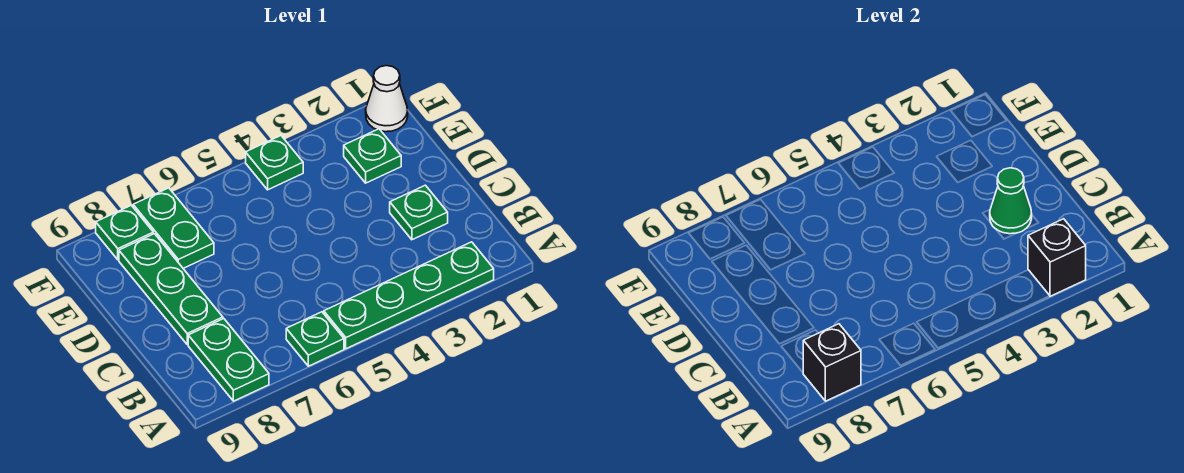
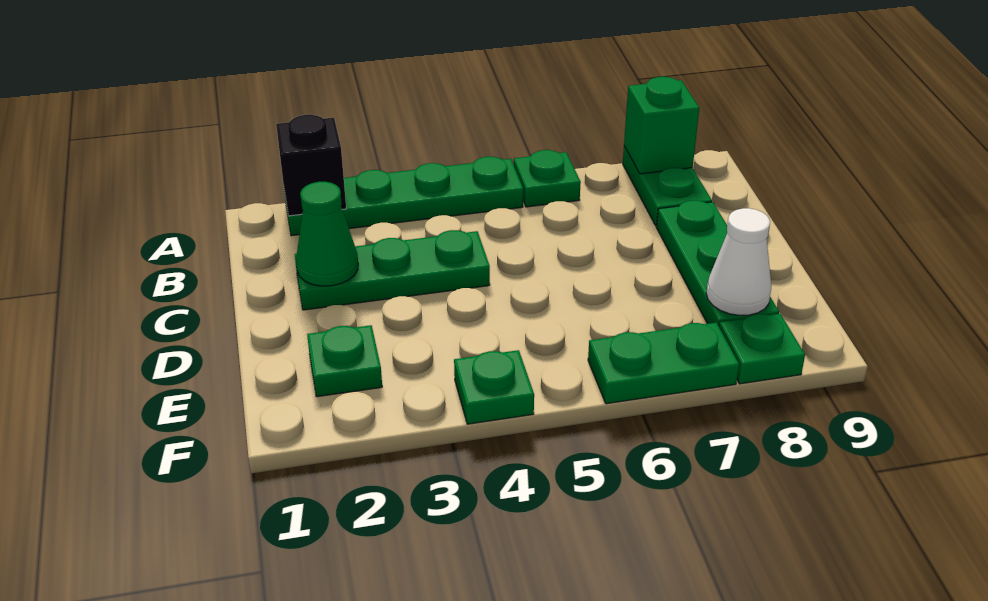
black brick A8 level 2 -> green brick A8 level 2
green plate C2 level 1 -> green plate C2:C4 level 1
green plate E7:F7 level 1 -> green plate F6:F7 level 1
white cone F1 level 1 -> white cone E8 level 2

